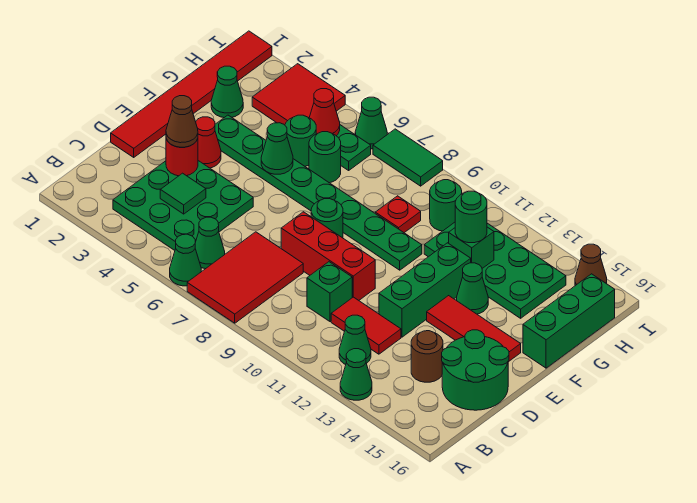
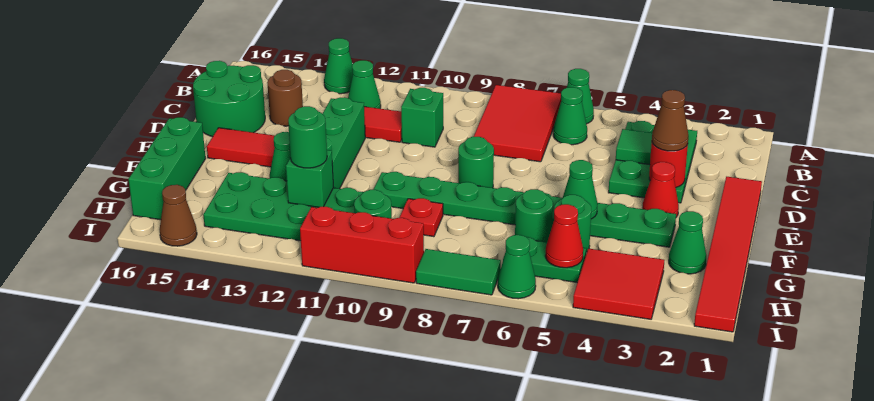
green plate B3:D5 level 1 -> green plate B3:D4 level 1
red brick D8:D10 level 1 -> red brick I9:I11 level 1

